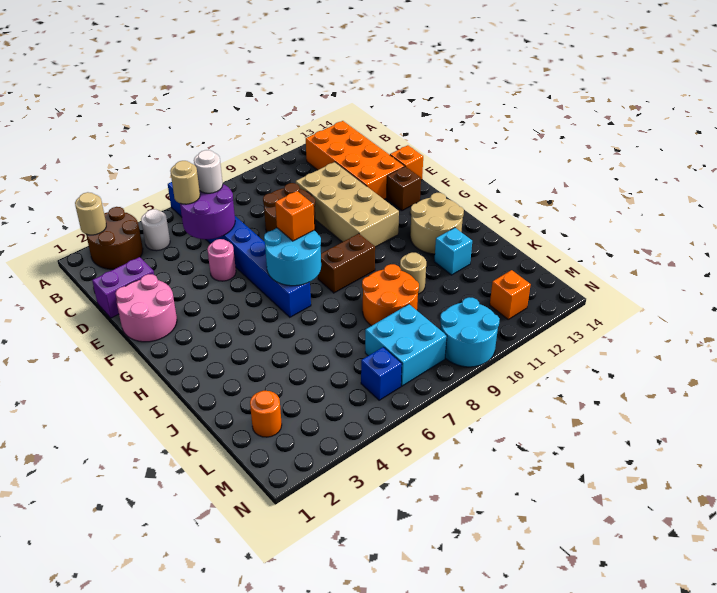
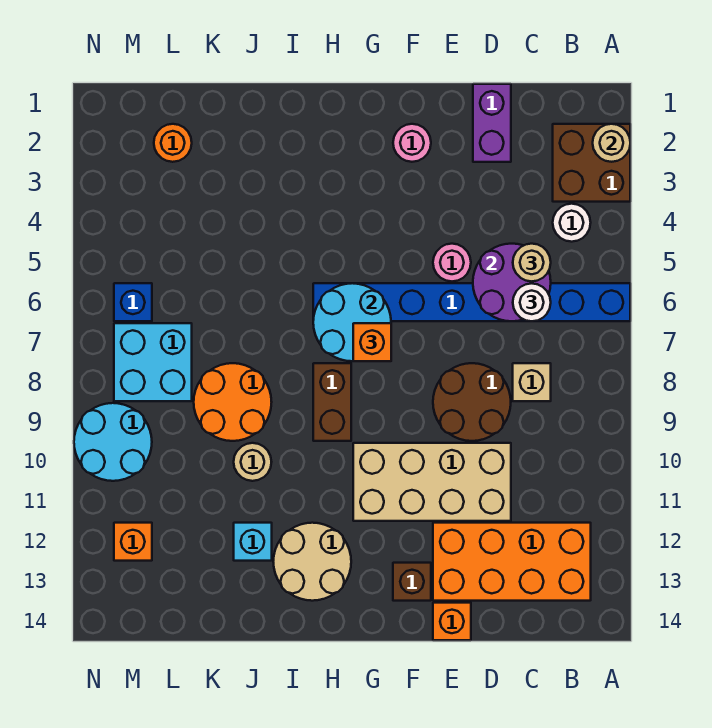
brown round brick A2:B3 level 1 -> brown brick A2:B3 level 1
none -> tan brick C8 level 1
pink round brick E1:F2 level 1 -> pink round brick F2 level 1

